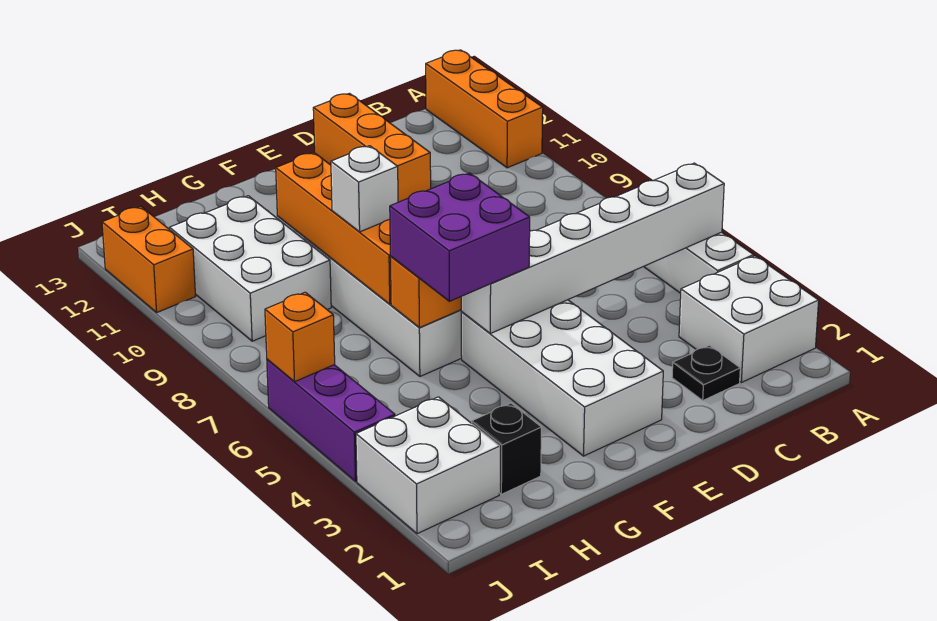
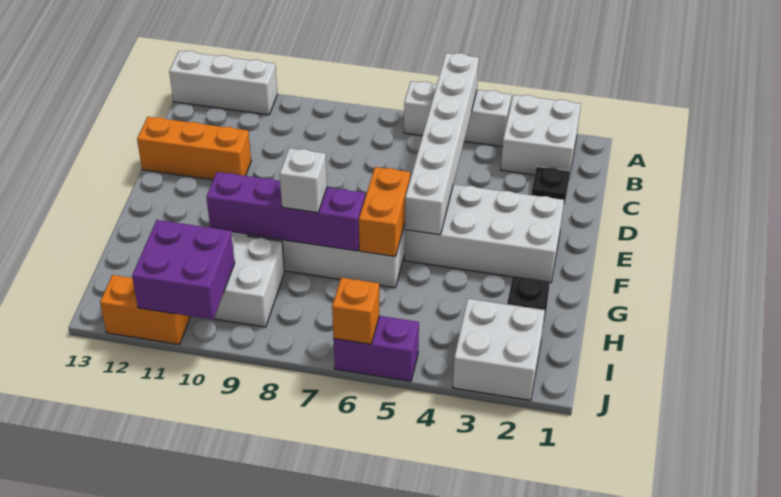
orange brick A11:A13 level 1 -> white brick A11:A13 level 1
purple brick F5:G6 level 3 -> purple brick I10:J11 level 2
orange brick G7:G10 level 2 -> purple brick G7:G10 level 2
purple brick J4:J6 level 1 -> purple brick J5:J6 level 1

